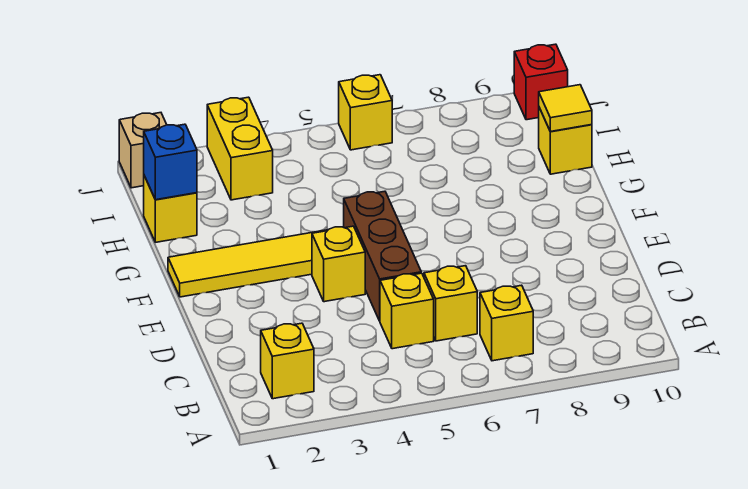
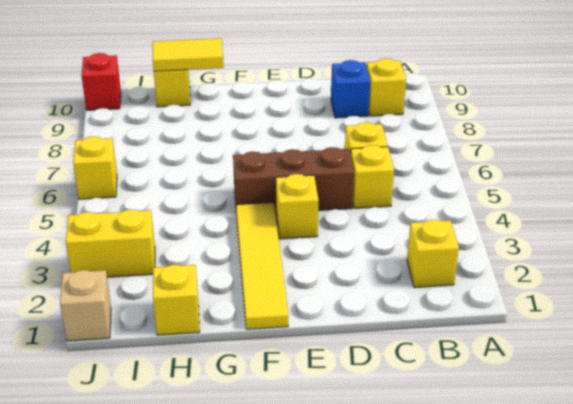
yellow brick B7 level 1 -> yellow brick B9 level 1
blue brick H1 level 2 -> blue brick C9 level 1
yellow tile H10 level 2 -> yellow tile G10:H10 level 2

